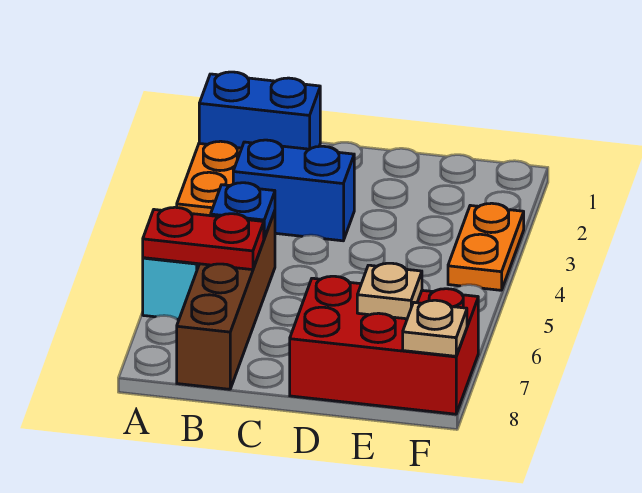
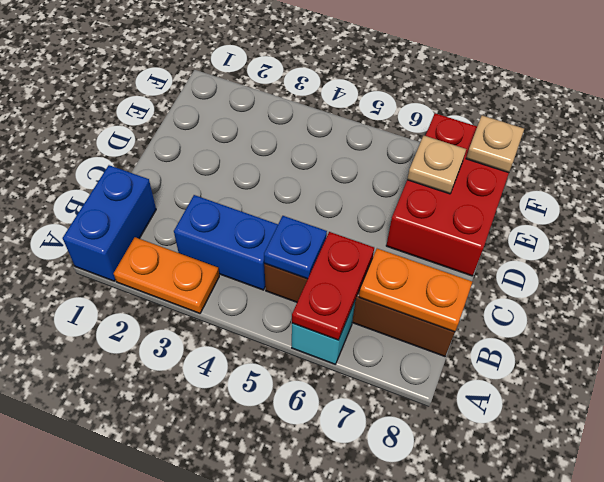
blue brick B3:C3 level 1 -> blue brick B3:B4 level 1
orange plate F3:F4 level 1 -> orange plate B7:B8 level 2

